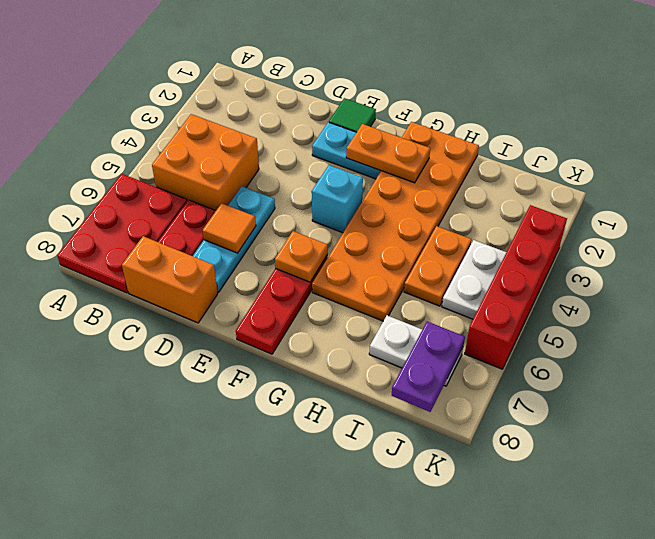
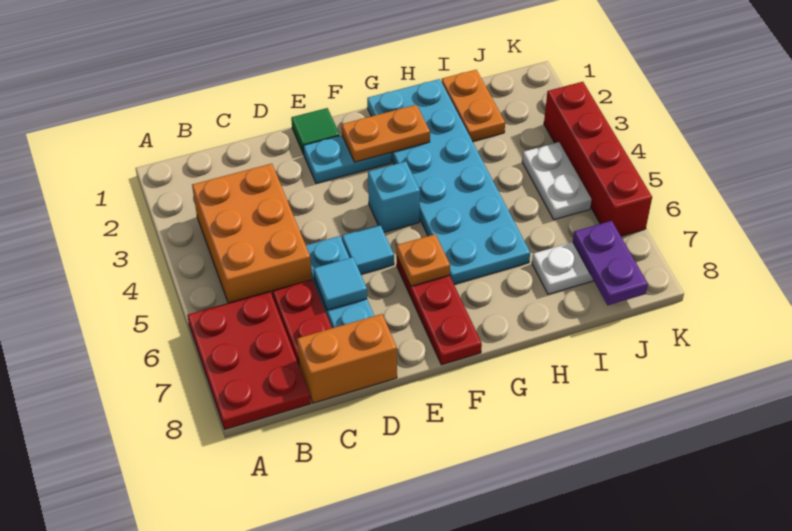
orange brick B4:C5 level 1 -> orange brick B3:C5 level 1
orange tile D6 level 2 -> cyan tile D6 level 2
none -> cyan tile E5 level 1
orange plate G1:H6 level 1 -> cyan plate G1:H6 level 1
orange plate I4:I5 level 1 -> orange plate I1:I2 level 1

